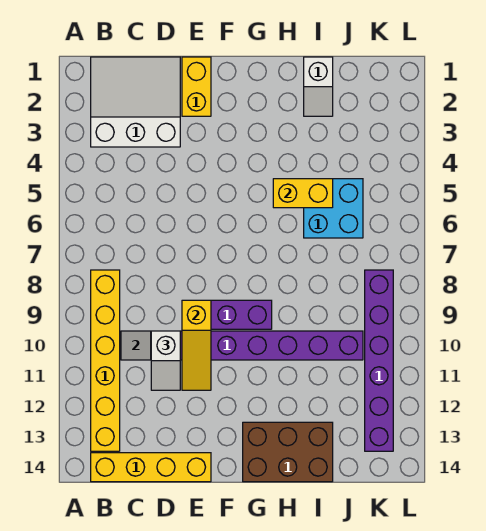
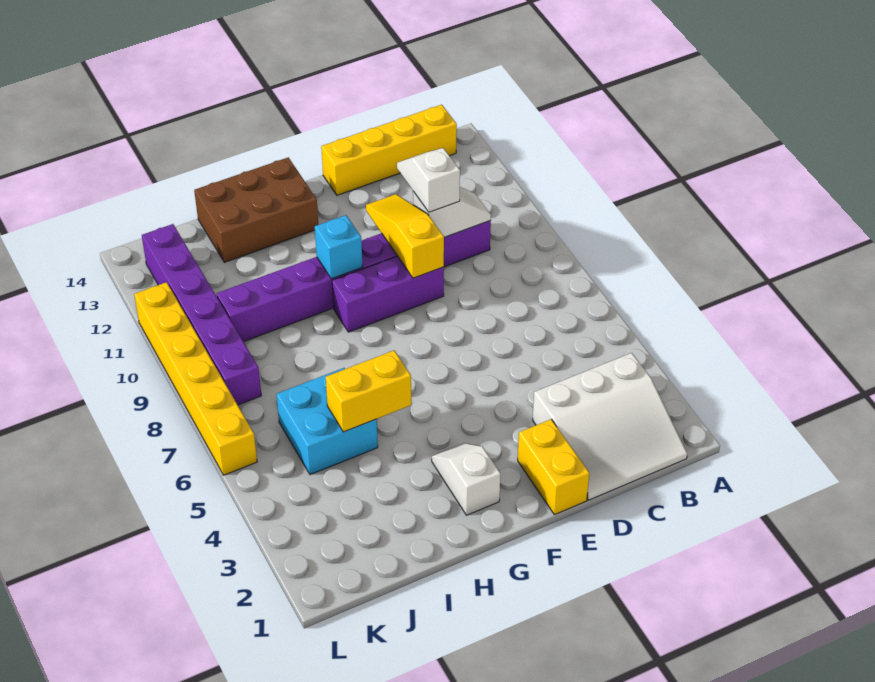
yellow brick B8:B13 level 1 -> yellow brick L6:L11 level 1
none -> cyan brick G10 level 2
white slope I1:I2 level 1 top 1 -> white slope G2:G3 level 1 top 2

